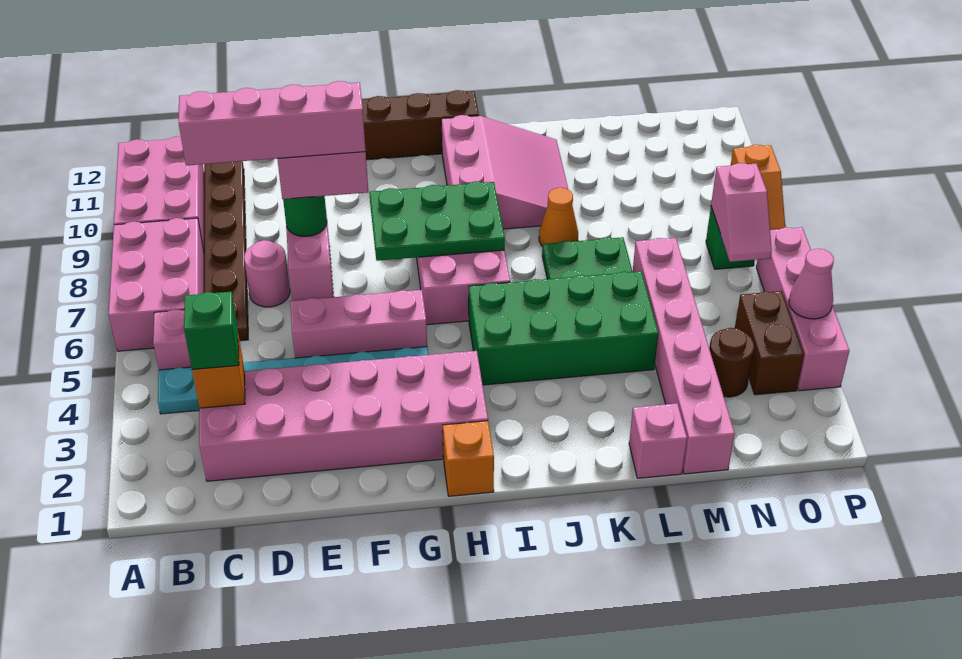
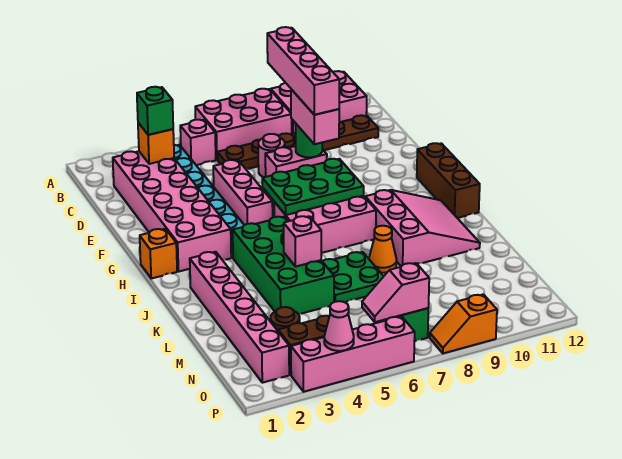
green plate G7:I8 level 2 -> green plate G6:H8 level 2
pink slope I9:K11 level 1 top I -> pink slope I9:K11 level 1 top 9
pink brick L1 level 1 -> pink brick K5 level 2
pink brick M1:M6 level 1 -> pink brick J2:O2 level 1

